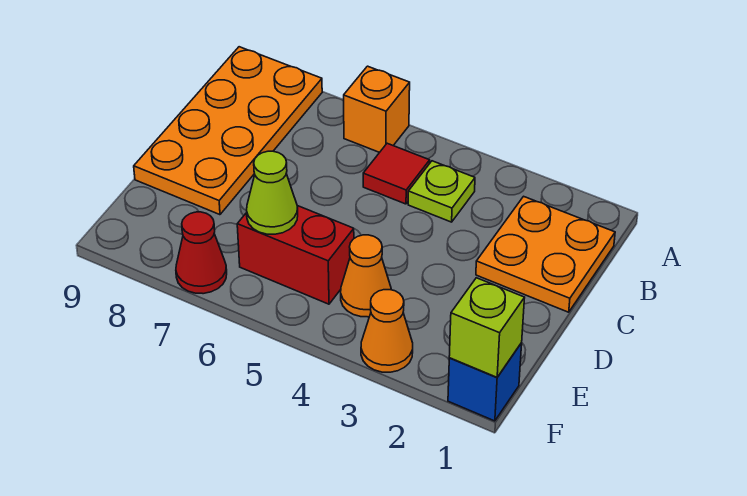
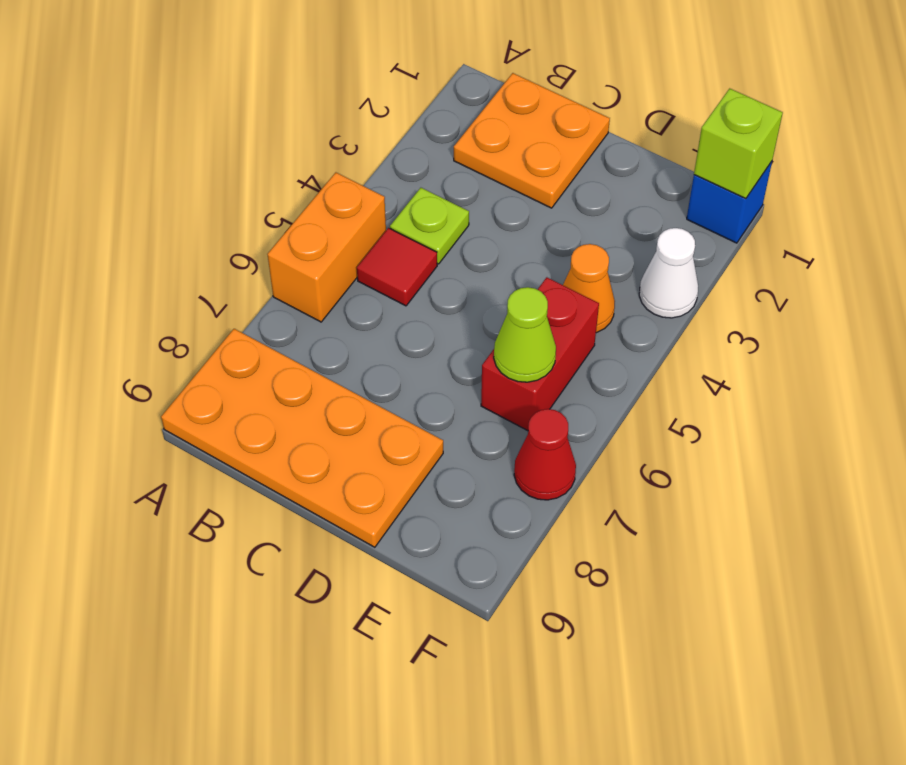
orange brick A6 level 1 -> orange brick A5:A6 level 1
orange cone F3 level 1 -> white cone F3 level 1

